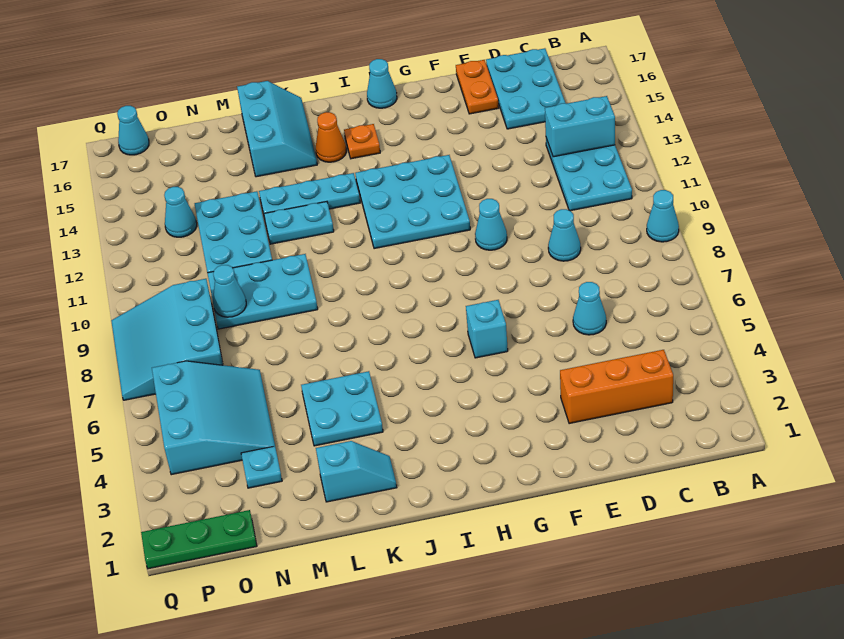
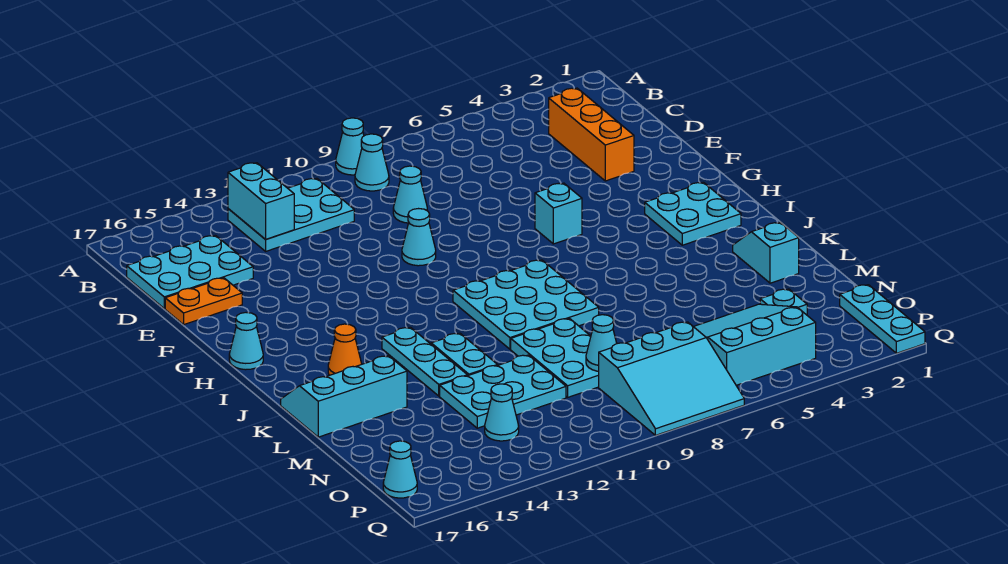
cyan cone D6 level 1 -> cyan cone B9 level 1
cyan plate G11:I13 level 1 -> cyan plate I8:K10 level 1
orange plate I15 level 1 -> none
cyan plate K4:L5 level 1 -> cyan plate H2:I3 level 1
green plate O1:Q1 level 1 -> cyan plate O1:Q1 level 1

